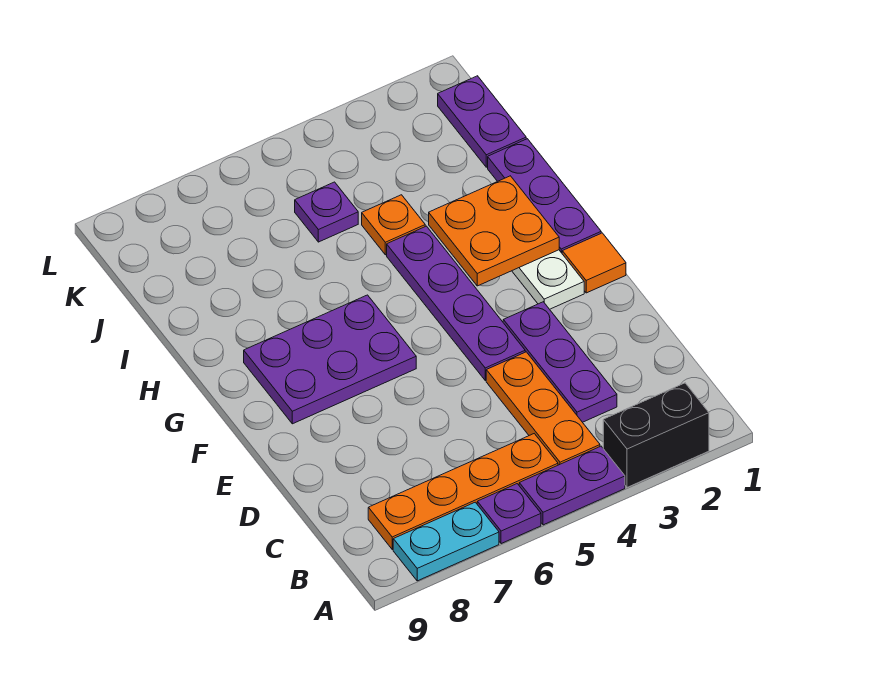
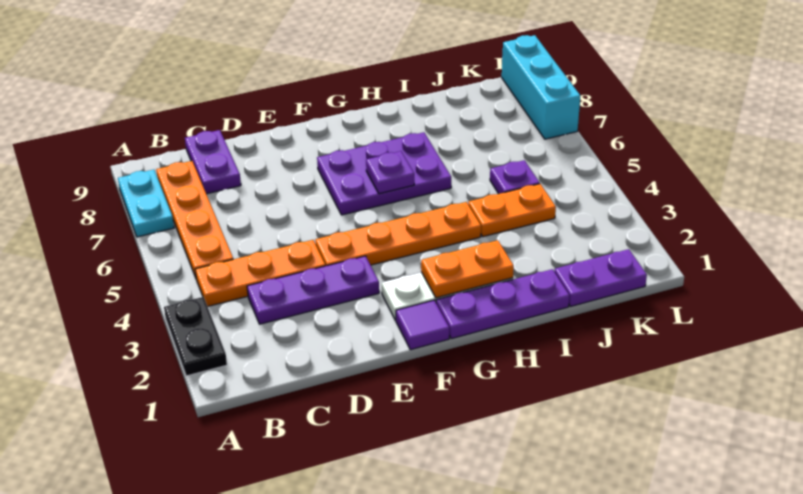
black brick A2:A3 level 1 -> black plate A2:A3 level 1
purple plate A4:A5 level 1 -> purple plate C8:C9 level 1
purple plate A6 level 1 -> purple plate G6 level 2
purple plate E4:H4 level 1 -> orange plate E4:H4 level 1
orange tile F1 level 1 -> purple tile F1 level 1
purple plate F6:G8 level 1 -> purple plate F6:H7 level 1
orange plate G2:H3 level 2 -> orange plate G2:H2 level 2
orange plate I4 level 1 -> orange plate I4:J4 level 1
none -> cyan brick L7:L9 level 1

